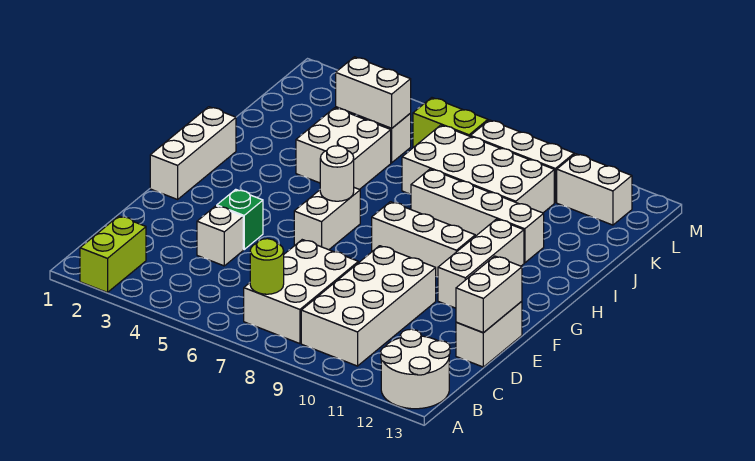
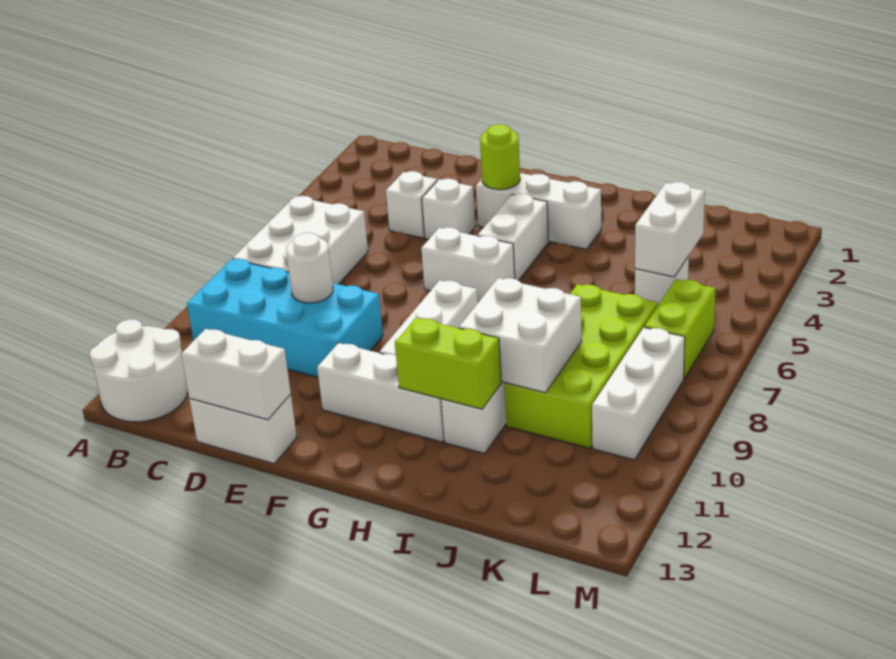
lime brick A2:B2 level 1 -> lime brick H11:I11 level 2
white brick B7:D8 level 1 -> white brick B6:C8 level 1
lime round brick B7 level 2 -> lime round brick F3 level 2
white brick B9:E10 level 1 -> cyan brick B9:E10 level 1
green brick E4 level 1 -> white brick E4 level 1
white brick F1:H1 level 1 -> white brick F3:H3 level 1
white round brick G6 level 2 -> white round brick D9 level 2
white brick I4:J5 level 1 -> white brick I9:J10 level 2
white brick J7:K10 level 1 -> lime brick J7:K10 level 1
white brick L11:L12 level 1 -> white brick G4:G5 level 1

